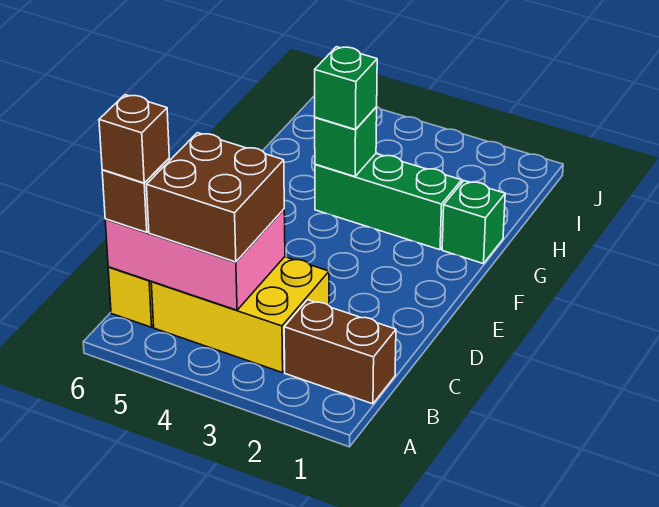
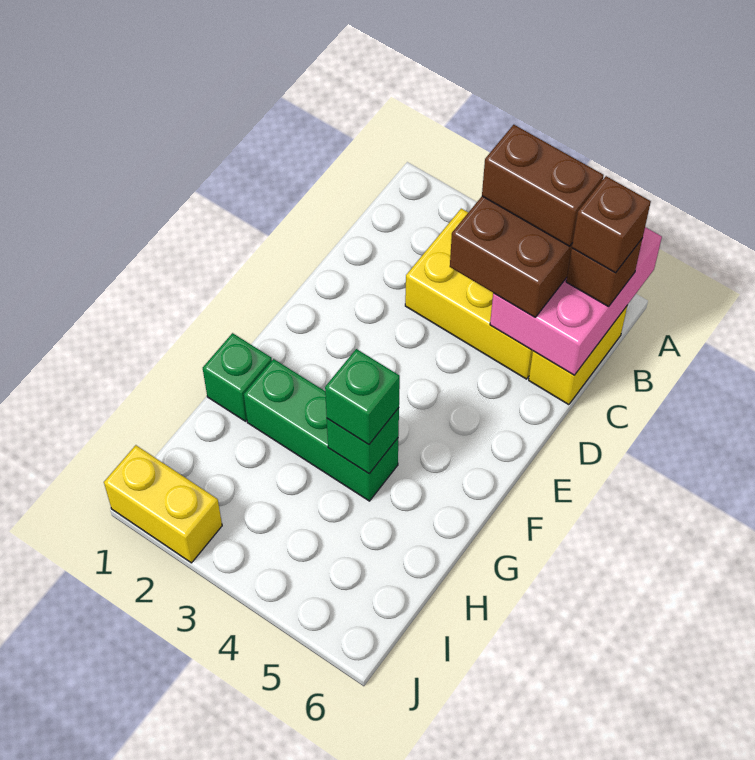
brown brick B1:B2 level 1 -> brown brick B4:B5 level 4
pink brick B4:C6 level 2 -> pink brick A5:C6 level 2
none -> yellow brick J1:J2 level 1

